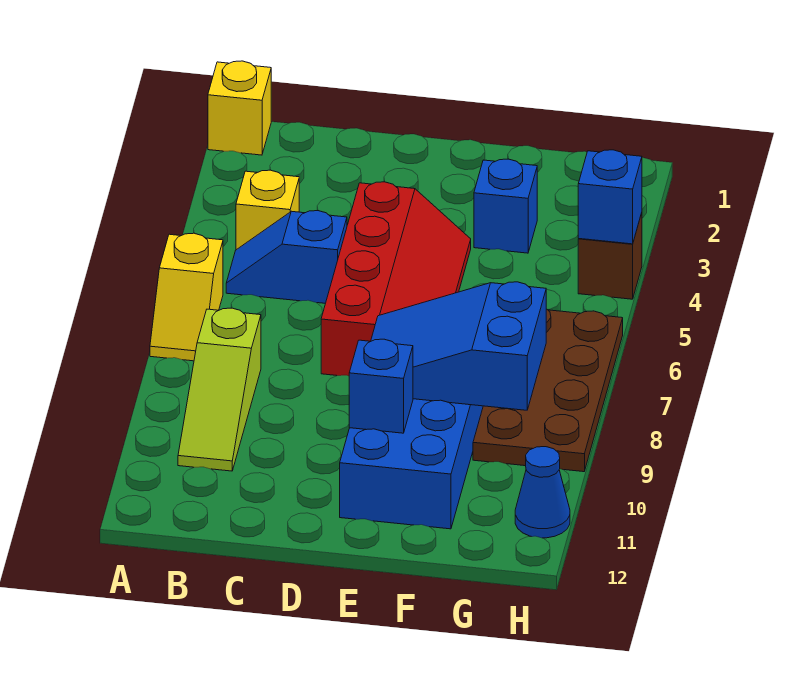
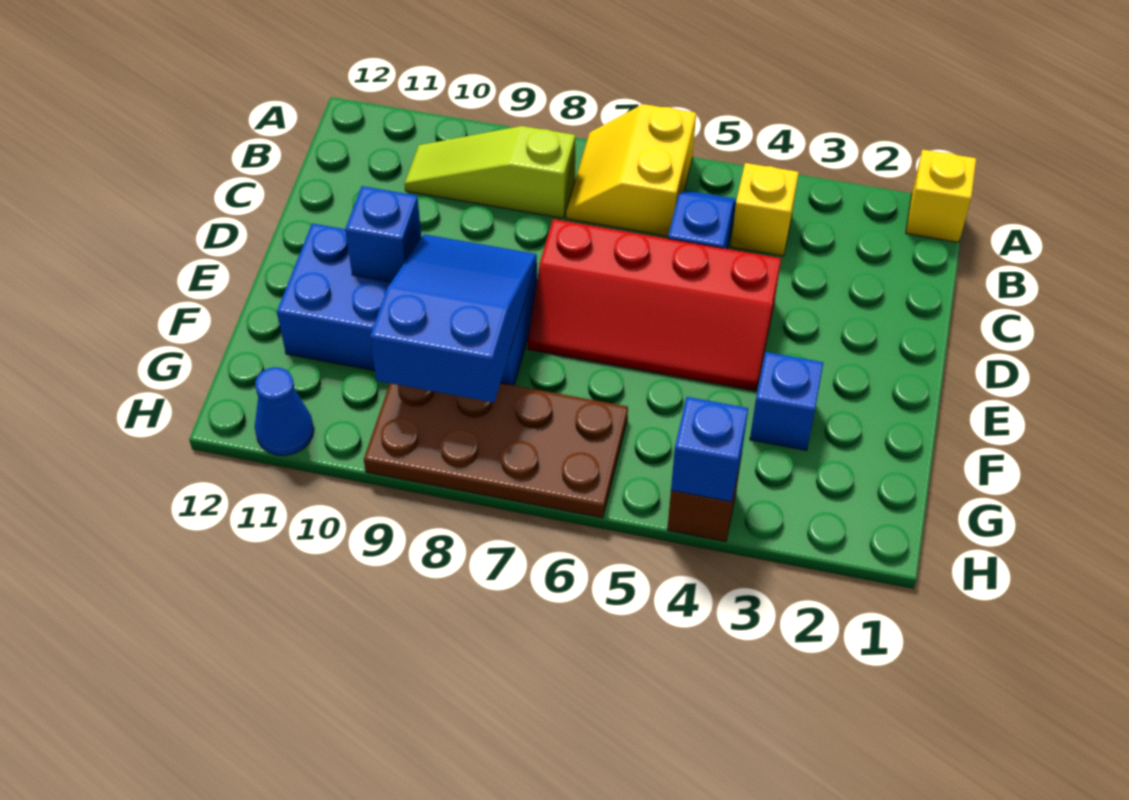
yellow slope A6:A7 level 1 top 6 -> yellow slope A6:B7 level 1 top 6

